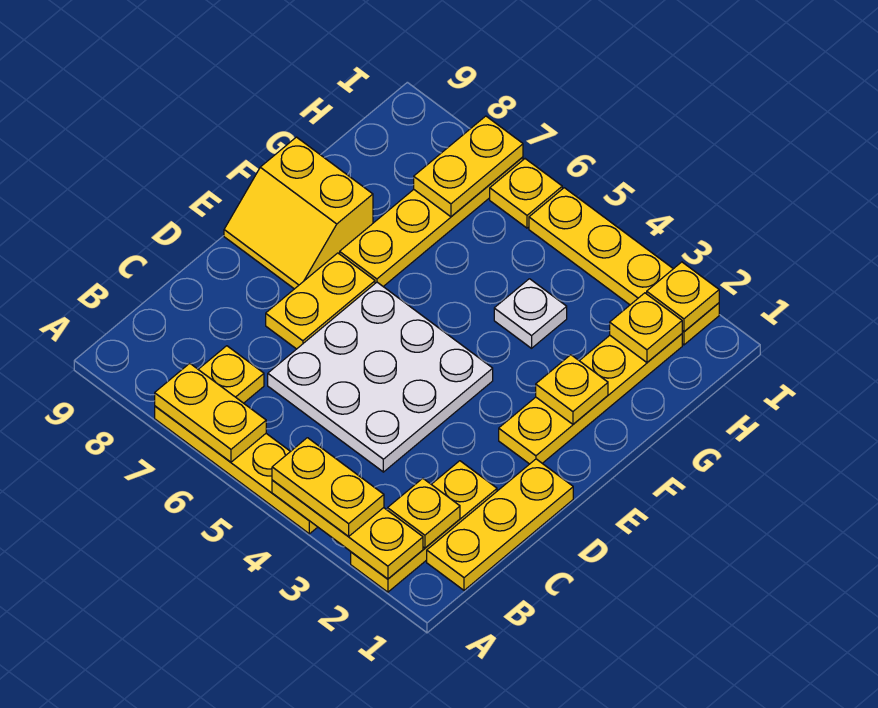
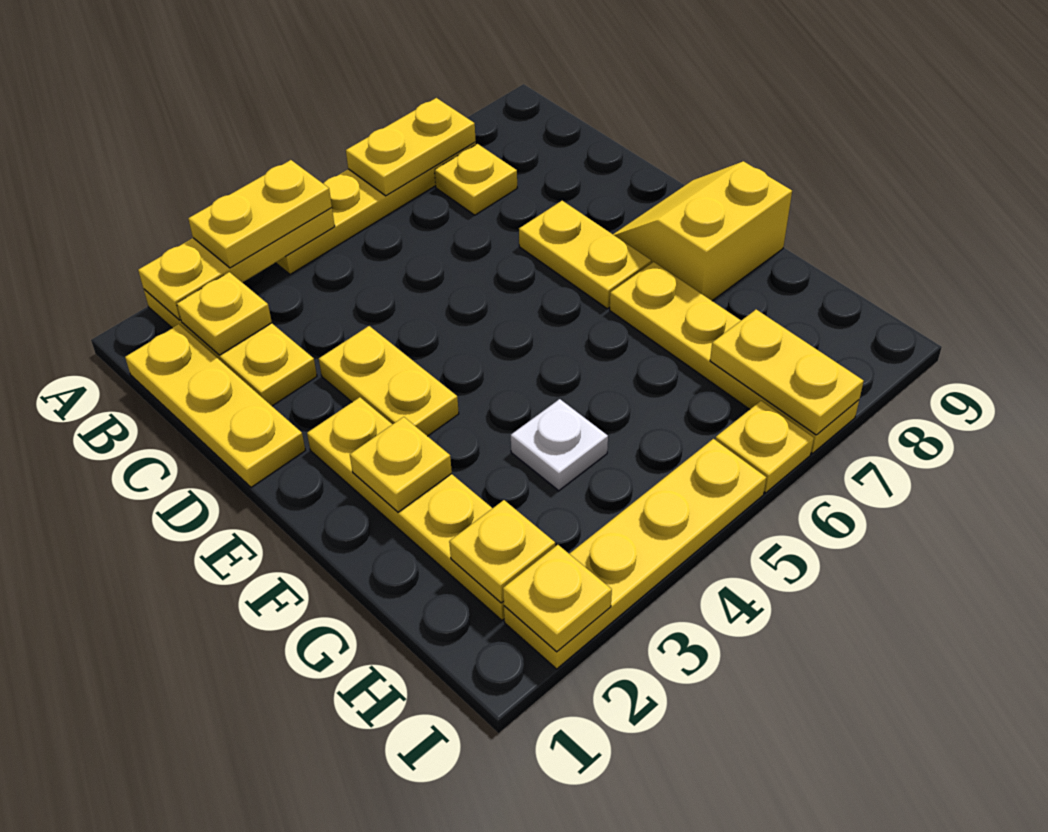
white plate C4:E6 level 1 -> none
none -> yellow plate D3:E3 level 1

